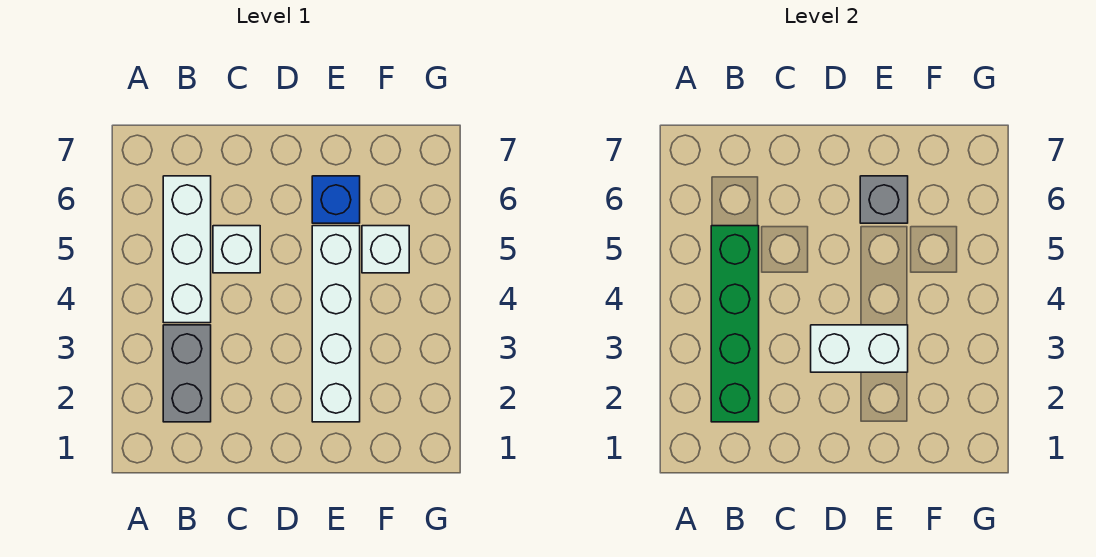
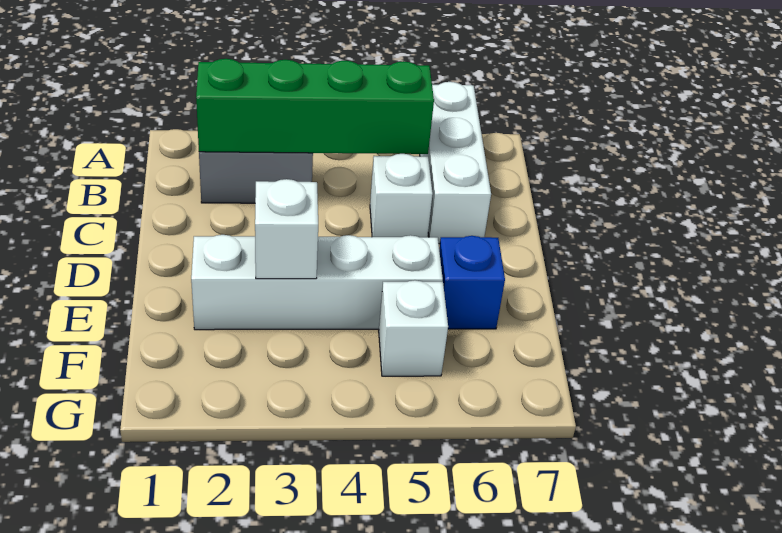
white brick B4:B6 level 1 -> white brick A6:C6 level 1
white brick D3:E3 level 2 -> white brick E3 level 2
grey brick E6 level 2 -> none

